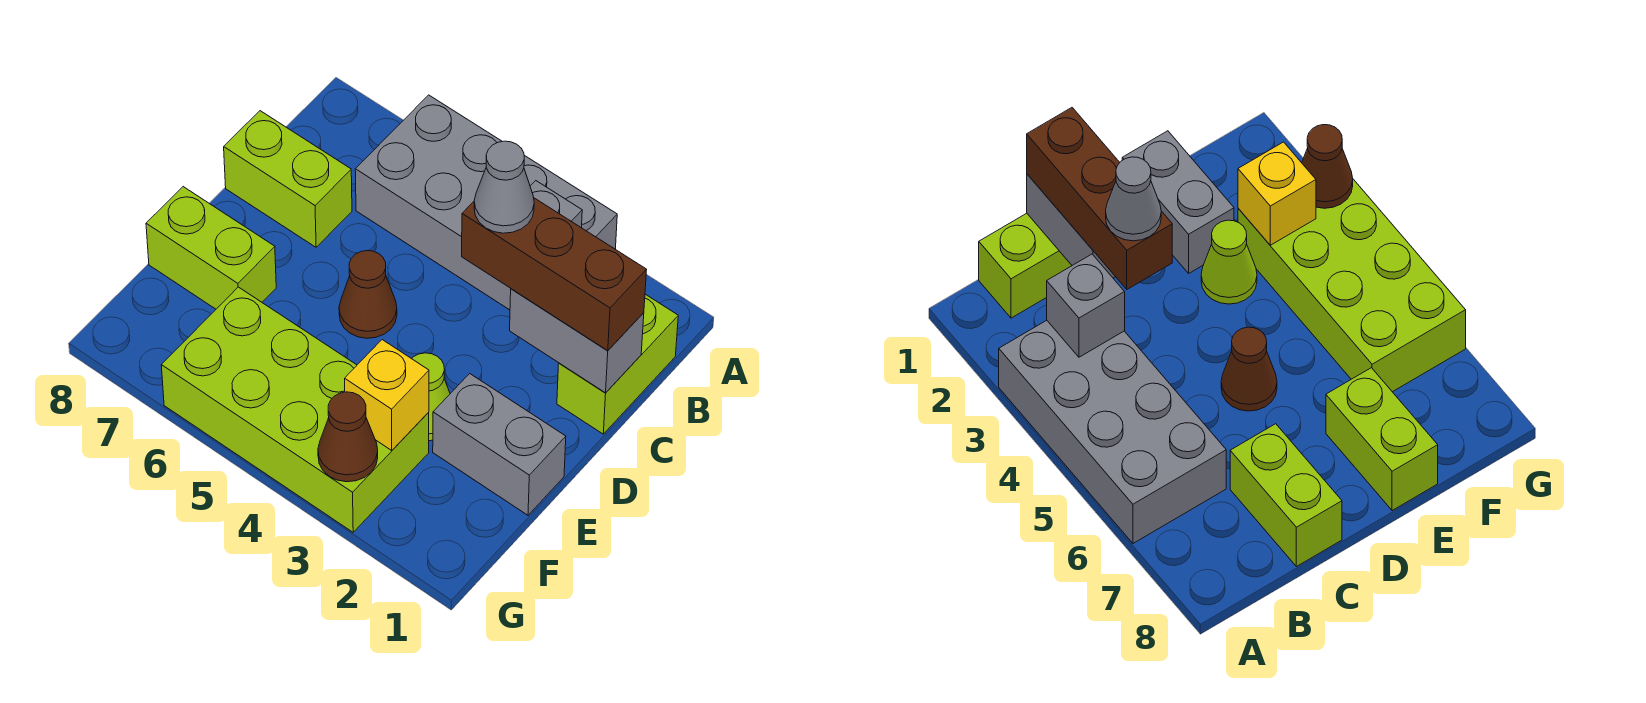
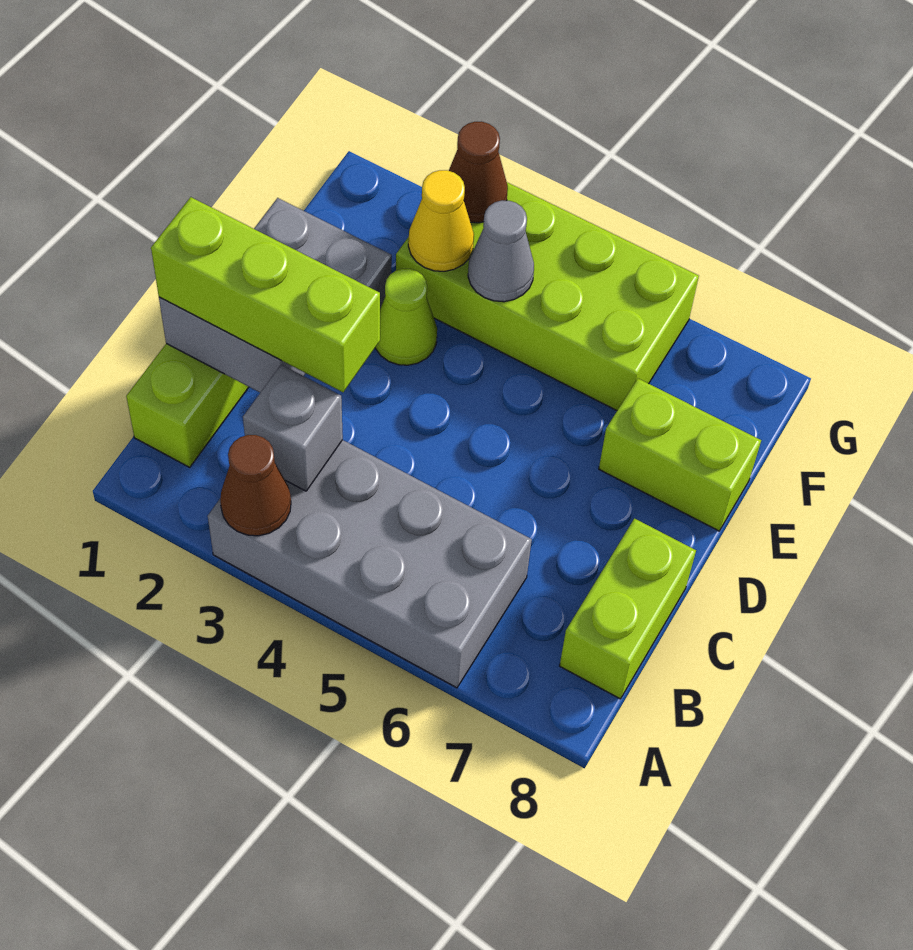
brown brick C1:C3 level 3 -> lime brick C1:C3 level 3
grey cone C3 level 4 -> grey cone F4 level 2
lime brick C7:C8 level 1 -> lime brick B8:C8 level 1
brown cone D5 level 1 -> brown cone A3 level 2
yellow brick F3 level 2 -> yellow cone F3 level 2

